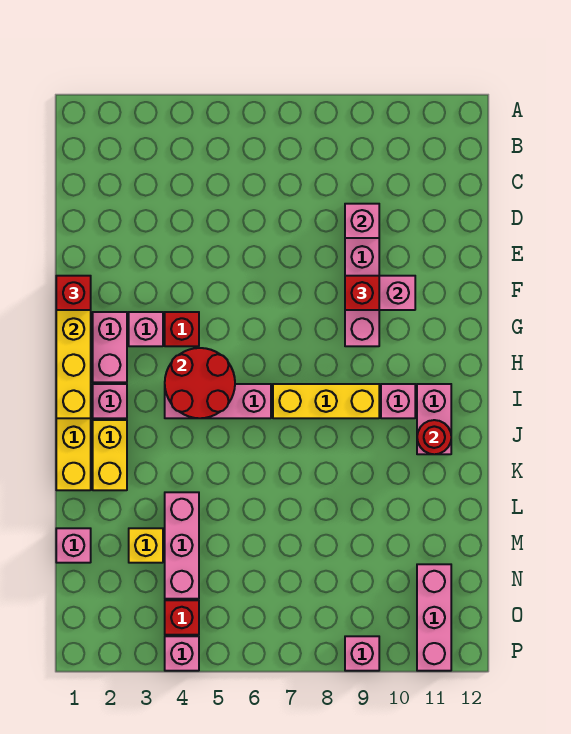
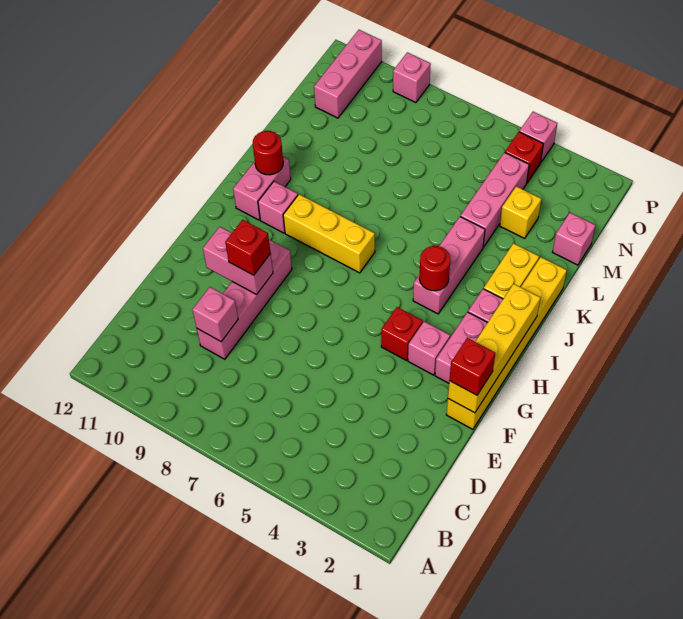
red round brick H4:I5 level 2 -> red round brick I4 level 2
pink brick I4:I6 level 1 -> pink brick I4:K4 level 1

